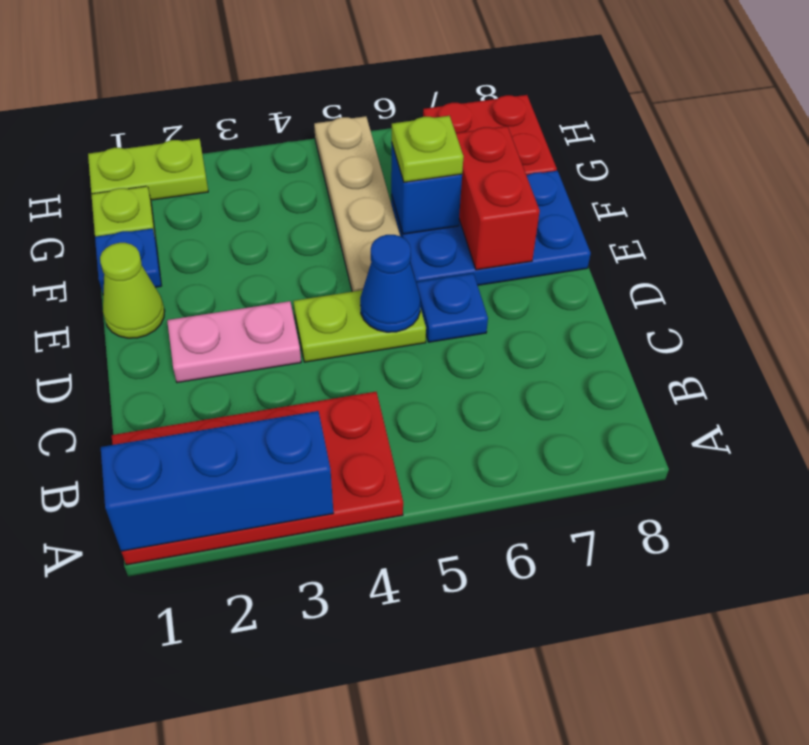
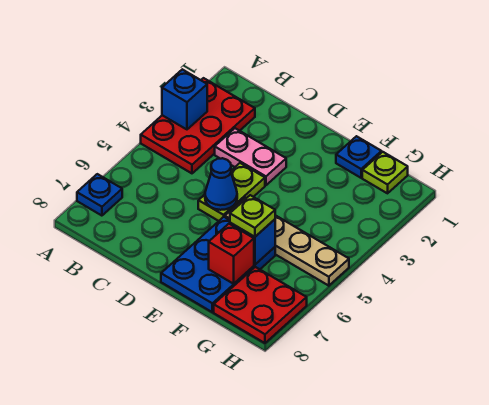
red plate A1:B4 level 1 -> red plate A2:B4 level 1
blue brick A1:A3 level 2 -> blue brick A3 level 2
pink plate D2:D3 level 1 -> pink plate C3:D3 level 1
blue plate D6 level 1 -> blue plate A7 level 1
lime cone E1 level 1 -> none
red brick E7:F7 level 2 -> red brick F7 level 2
lime plate H1:H2 level 1 -> none

